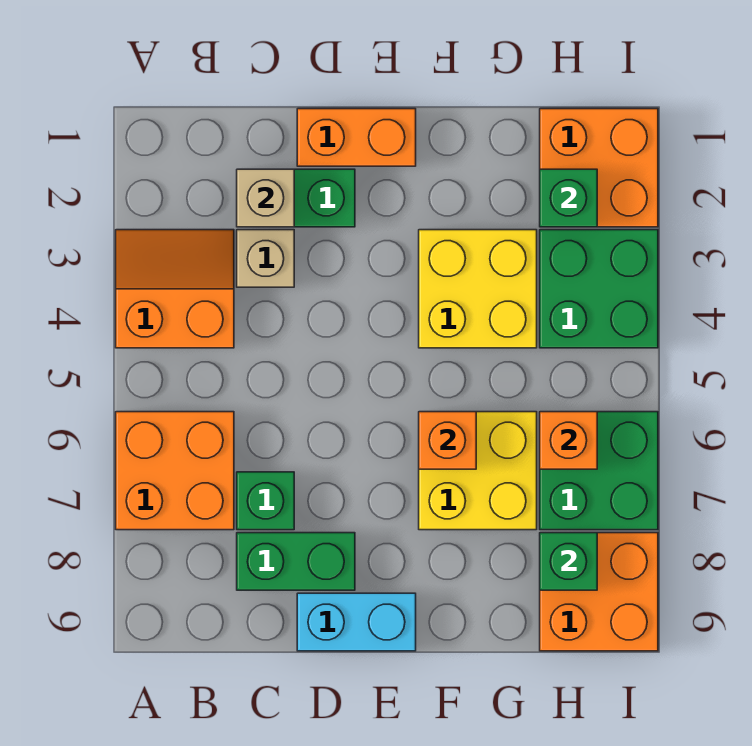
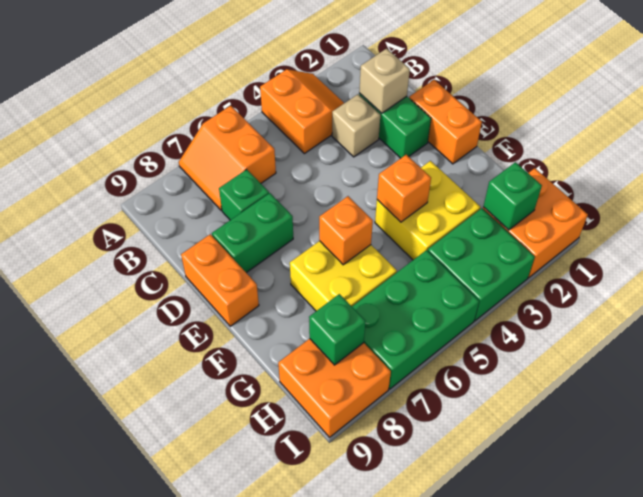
orange brick A6:B7 level 1 -> orange slope A6:B7 level 1 top 6
green brick C8:D8 level 1 -> green brick D7:D8 level 1
cyan brick D9:E9 level 1 -> orange brick D9:E9 level 1
green brick H6:I7 level 1 -> green brick H5:I7 level 1
orange brick H6 level 2 -> orange brick F4 level 2

